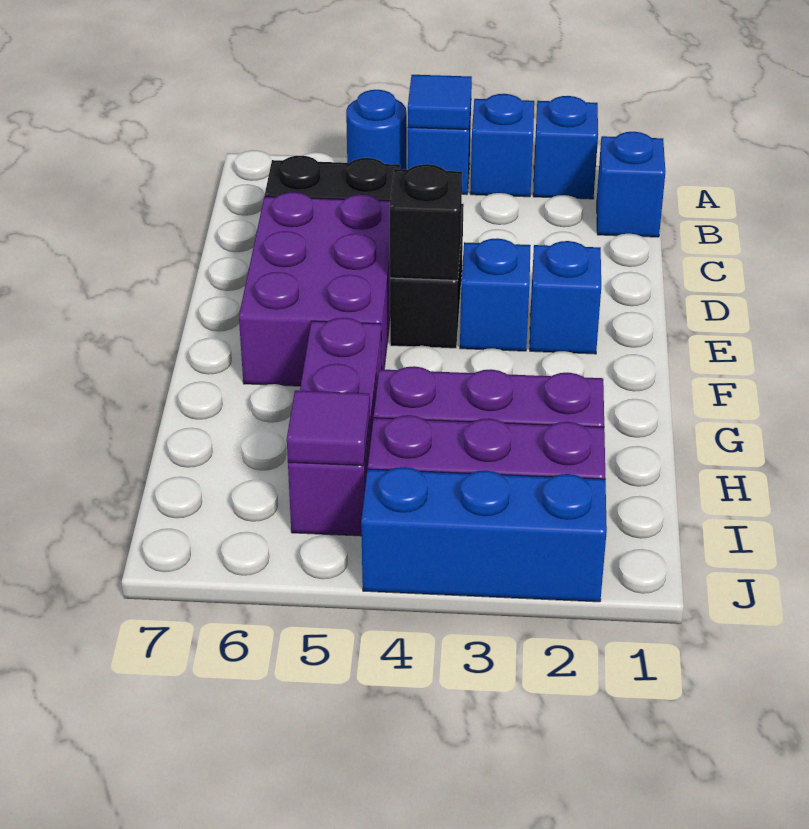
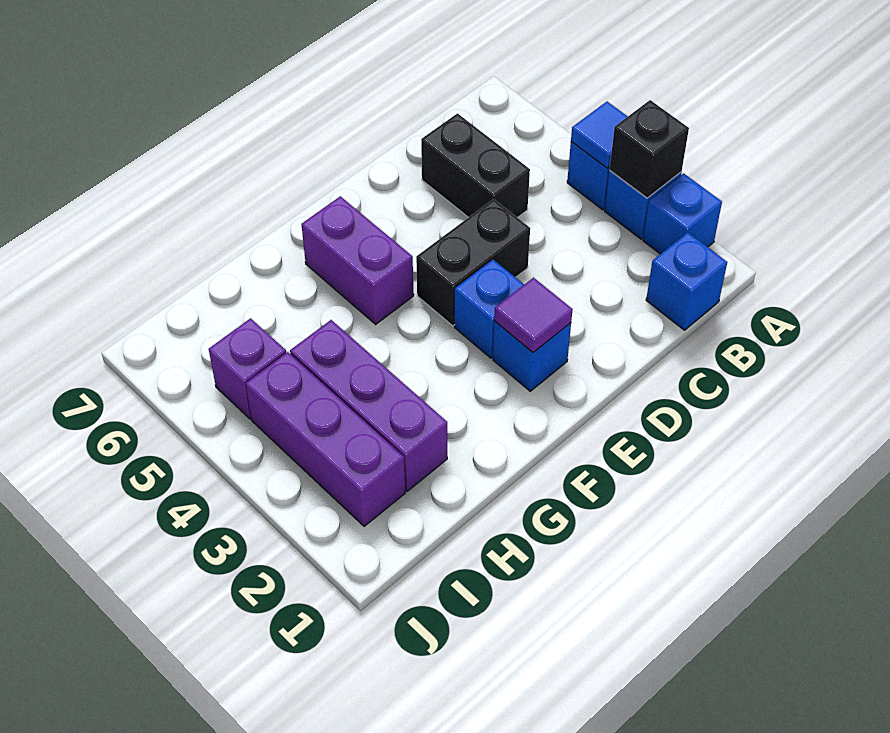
blue round brick A5 level 1 -> none
purple brick D5:F6 level 1 -> purple brick F5:F6 level 1
black brick E4 level 2 -> black brick A3 level 2
purple brick G5:I5 level 1 -> purple brick I5 level 1
purple tile I5 level 2 -> purple tile E2 level 2
blue brick J2:J4 level 1 -> none

